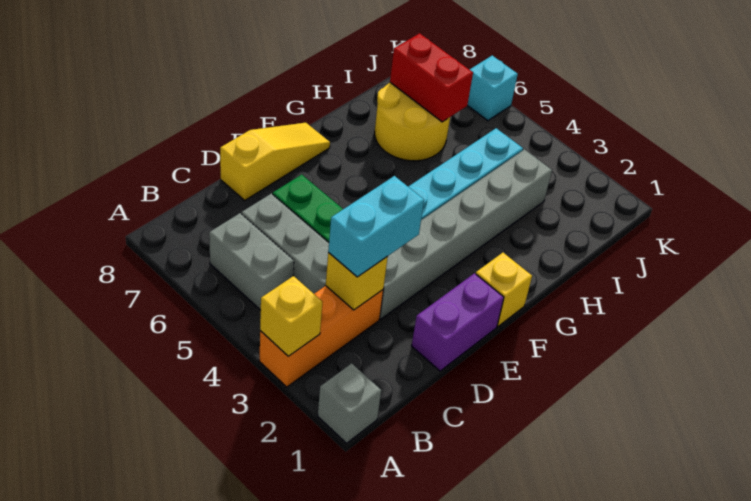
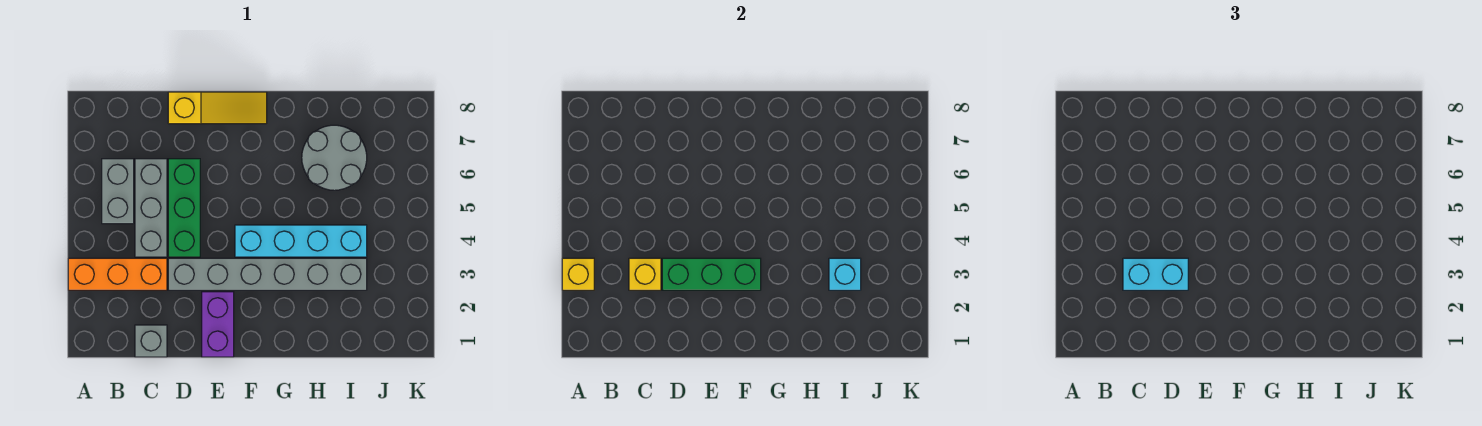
grey brick A1 level 1 -> grey brick C1 level 1
purple brick D1:E1 level 1 -> purple brick E1:E2 level 1
none -> green brick D3:F3 level 2
yellow brick F1 level 1 -> none
yellow round brick H6:I7 level 1 -> grey round brick H6:I7 level 1
red brick I6:I7 level 2 -> none
cyan brick K6 level 1 -> cyan brick I3 level 2

